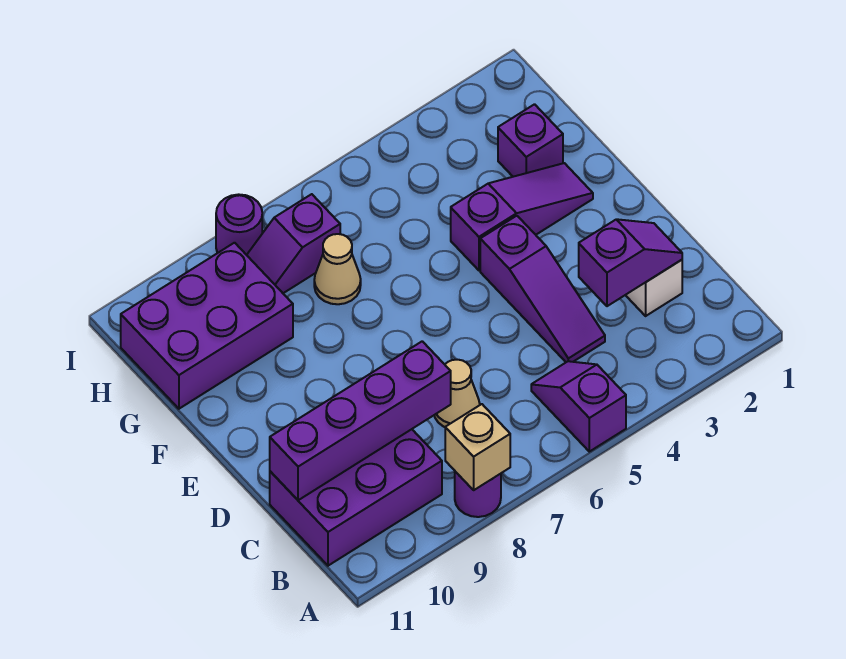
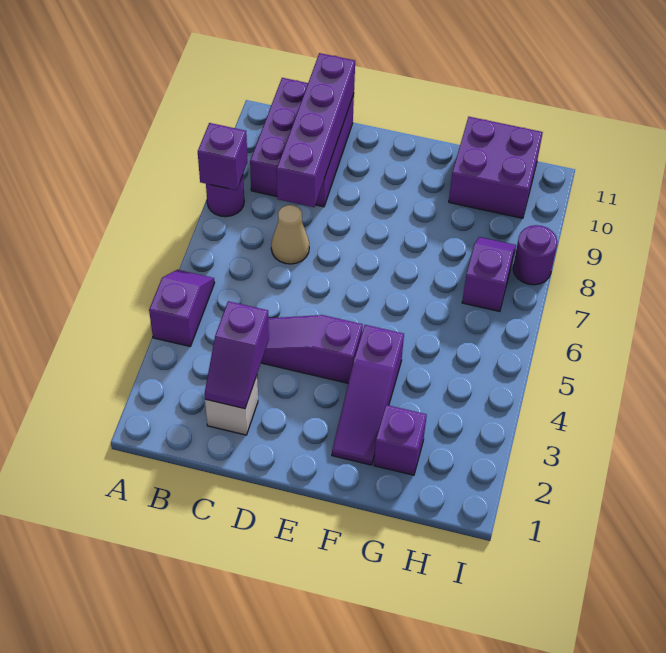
purple slope A5:B5 level 1 top A -> purple slope A4:A5 level 1 top 4
tan brick A8 level 2 -> purple brick A8 level 2
tan cone G7 level 1 -> none
purple brick G9:H11 level 1 -> purple brick G10:H11 level 1

